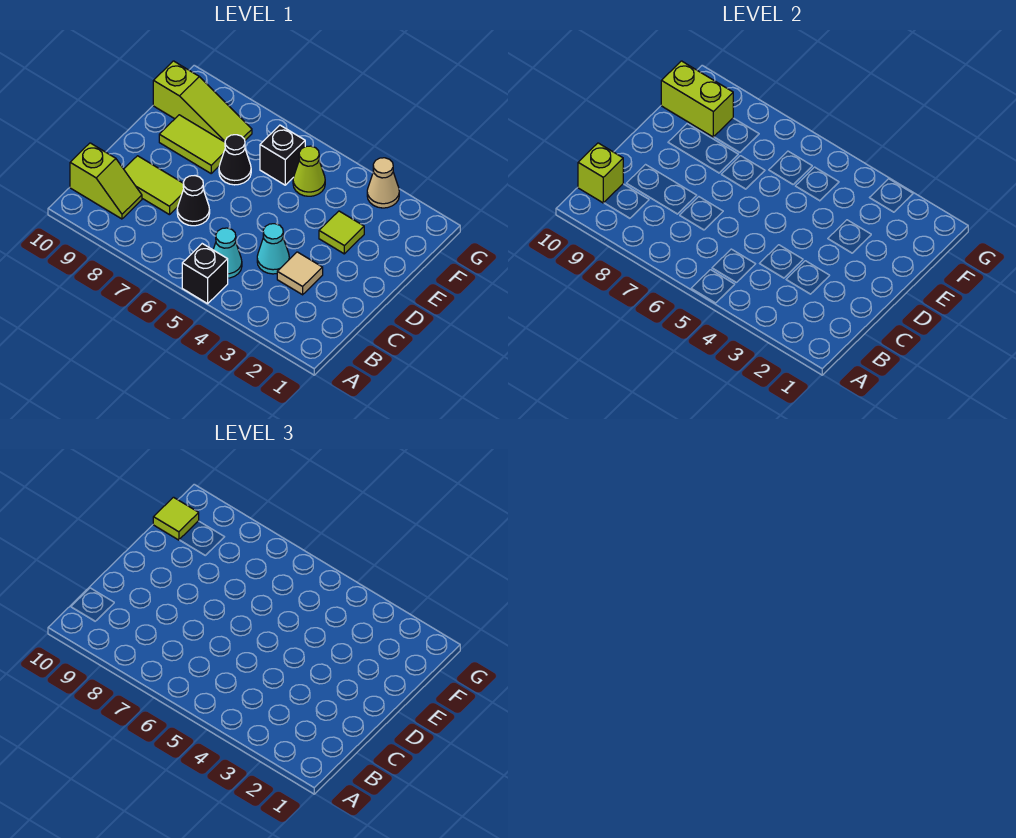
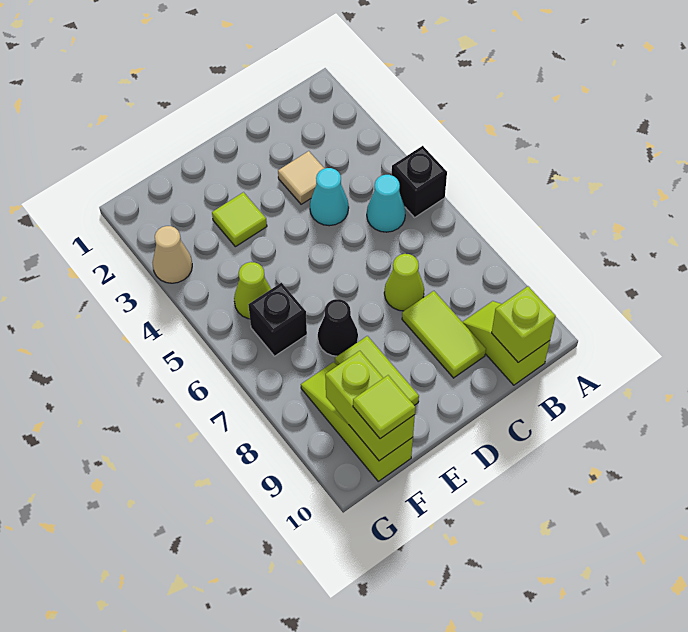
black cone C7 level 1 -> lime cone C7 level 1

